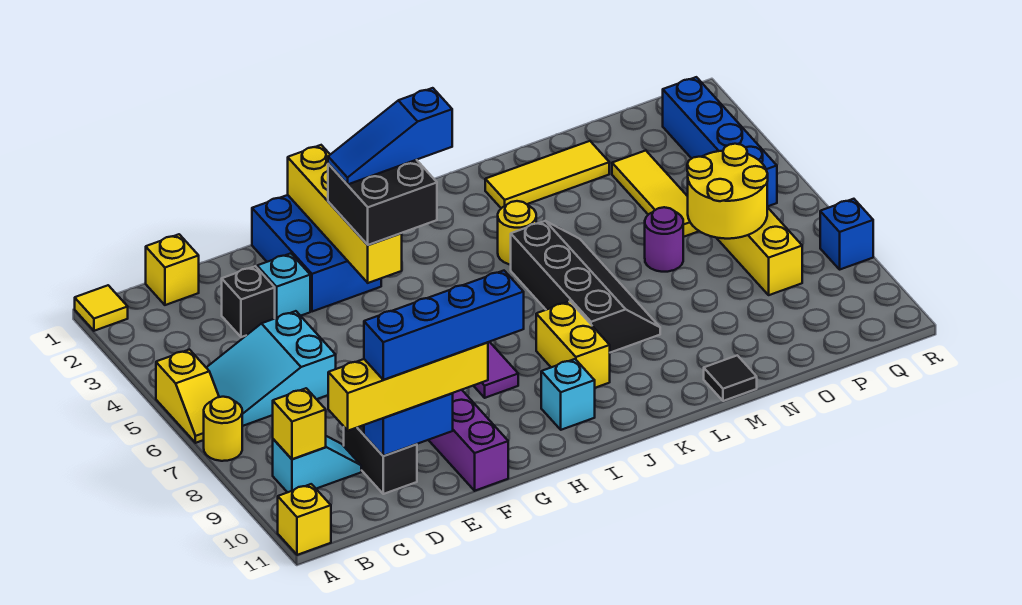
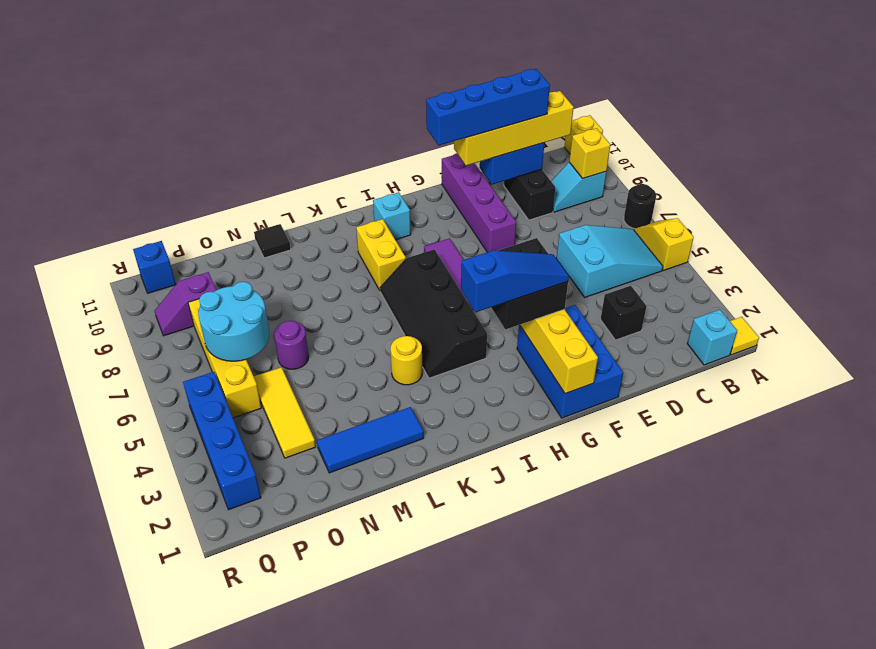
yellow round brick A7 level 1 -> black round brick A7 level 1
yellow brick C1 level 1 -> none
cyan brick E3 level 1 -> cyan brick B1 level 1
black slope K5:L8 level 1 top K -> black slope I4:J7 level 1 top I
yellow tile L2:N2 level 1 -> blue tile L2:N2 level 1
yellow round brick O6:P7 level 2 -> cyan round brick O6:P7 level 2
none -> purple slope P9:Q9 level 1 top P
blue brick R8 level 1 -> blue brick Q11 level 1

